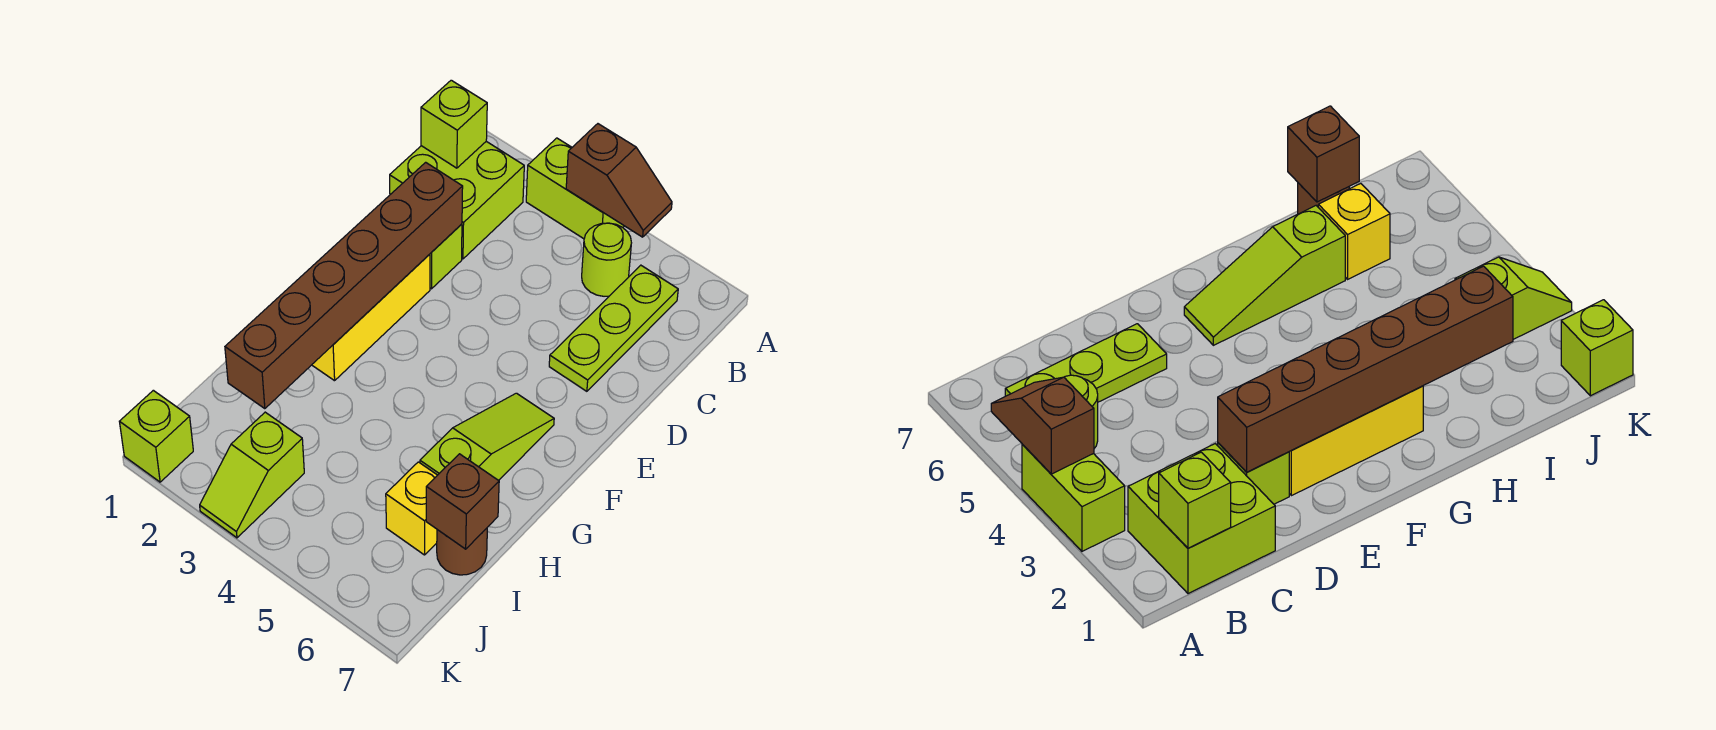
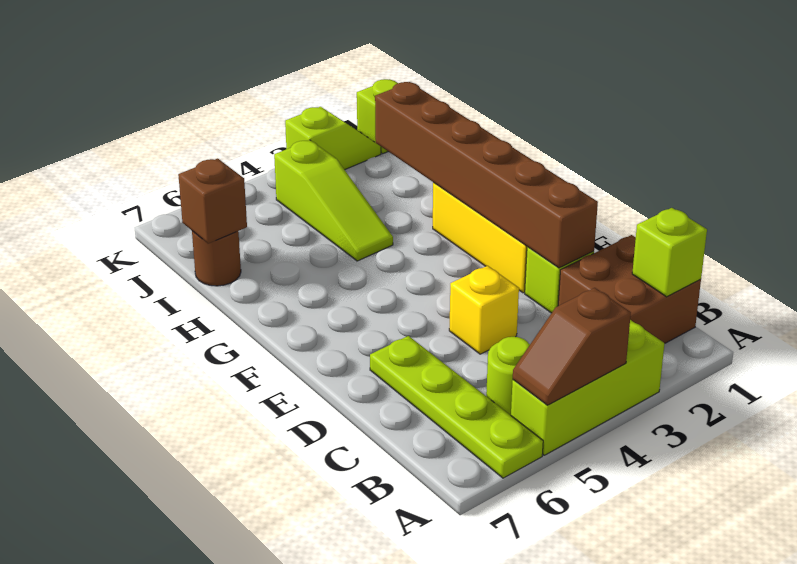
lime brick A3:A4 level 1 -> lime brick A3:A5 level 1
lime brick B1:C2 level 1 -> brown brick B1:C2 level 1
lime plate B6:D6 level 1 -> lime plate A6:D6 level 1
lime slope F6:H6 level 1 top H -> lime slope H4:J4 level 1 top J
yellow brick I6 level 1 -> yellow brick D4 level 1
lime slope J3:K3 level 1 top J -> lime slope K2:K3 level 1 top 3

